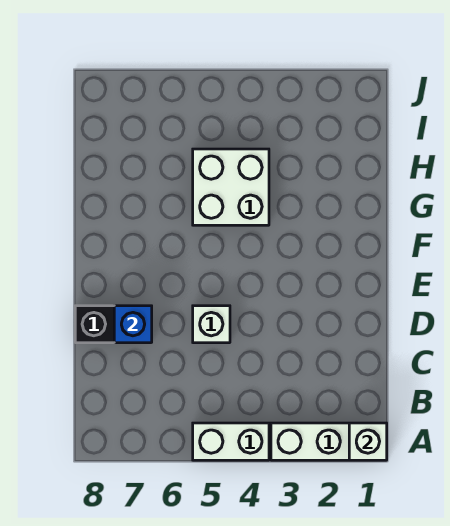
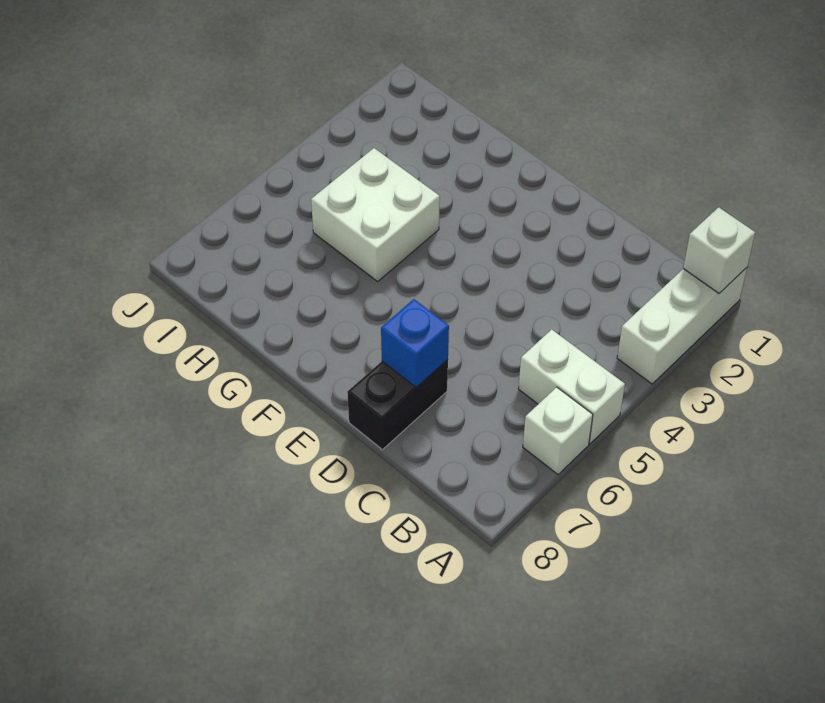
white brick A4:A5 level 1 -> white brick A5:B5 level 1
white brick D5 level 1 -> white brick A6 level 1

